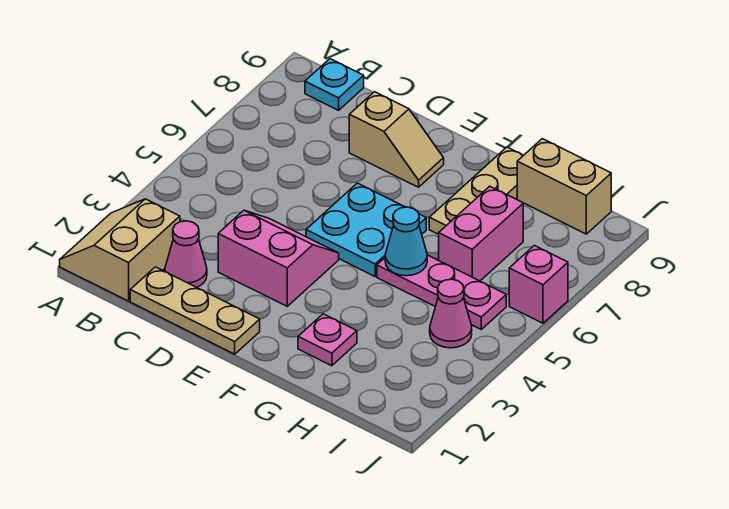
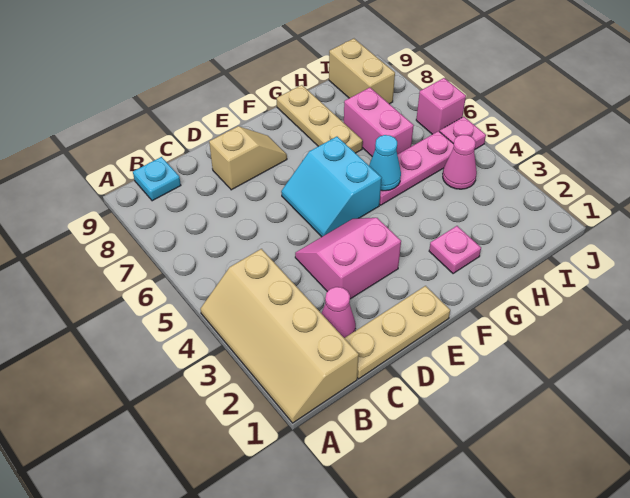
tan slope A1:B2 level 1 top B -> tan slope A1:B4 level 1 top B
cyan plate E5:F6 level 1 -> cyan slope E5:F6 level 1 top F
tan brick H9:I9 level 1 -> tan brick I8:I9 level 1
none -> pink plate J5 level 1

